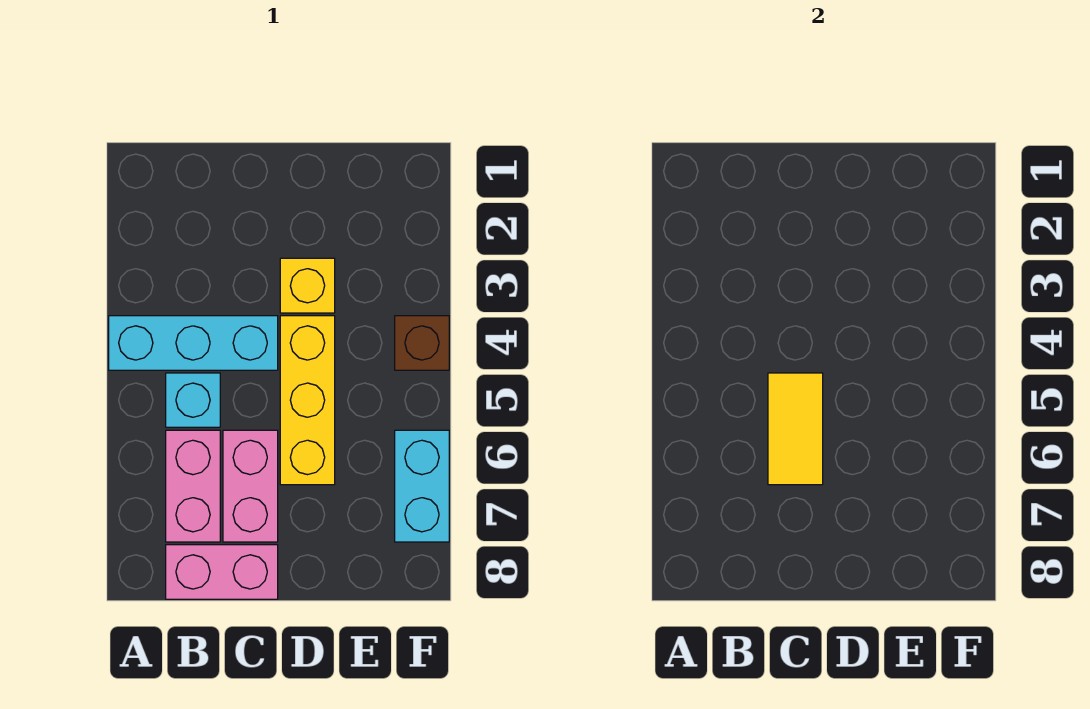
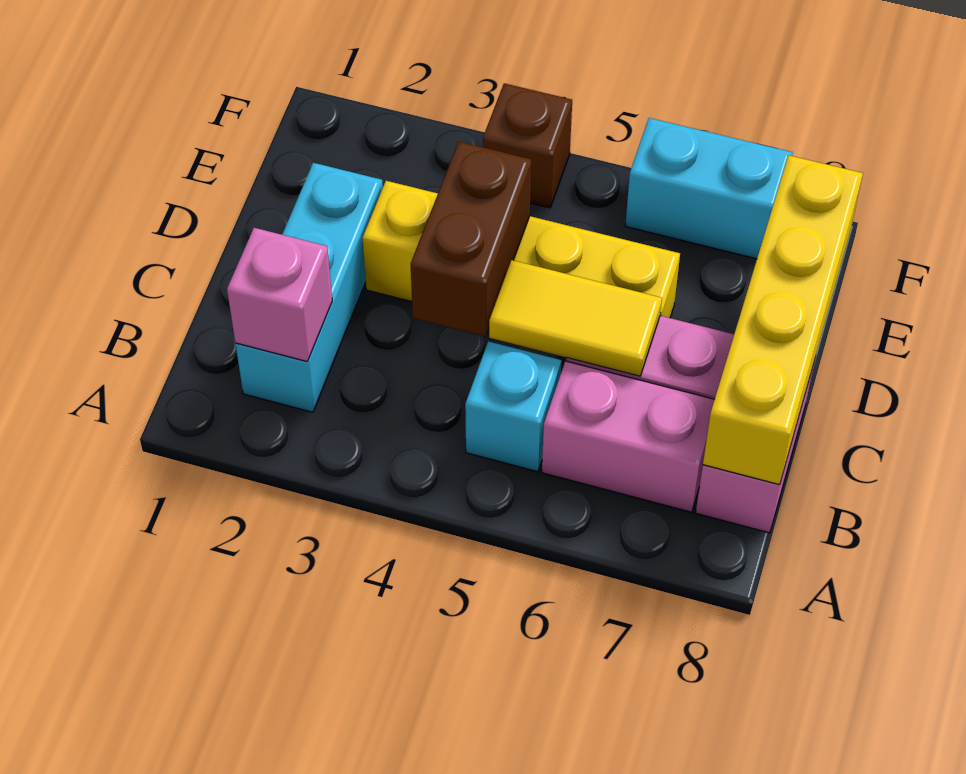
cyan brick A4:C4 level 1 -> cyan brick B2:D2 level 1
none -> pink brick B2 level 2
none -> yellow brick B8:E8 level 2
none -> brown brick C4:D4 level 2

